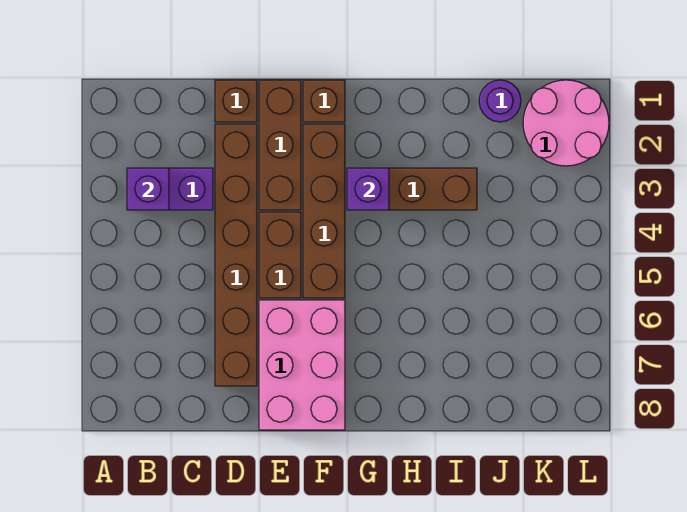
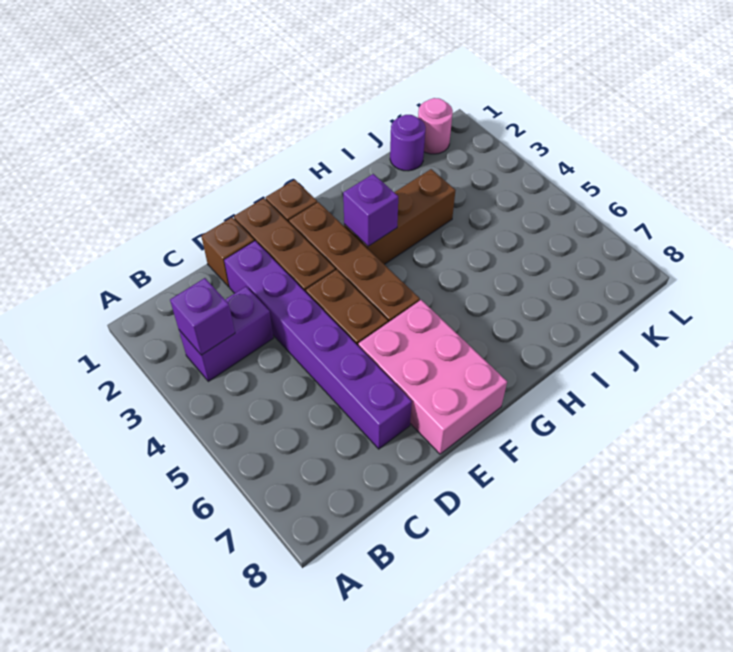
brown brick D2:D7 level 1 -> purple brick D2:D7 level 1
pink round brick K1:L2 level 1 -> pink round brick K1 level 1

